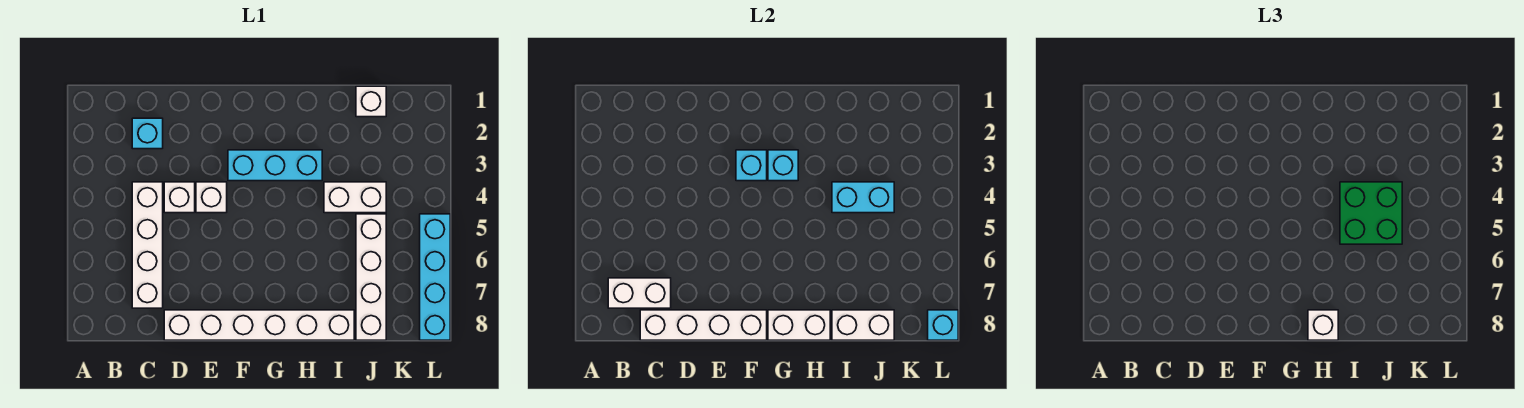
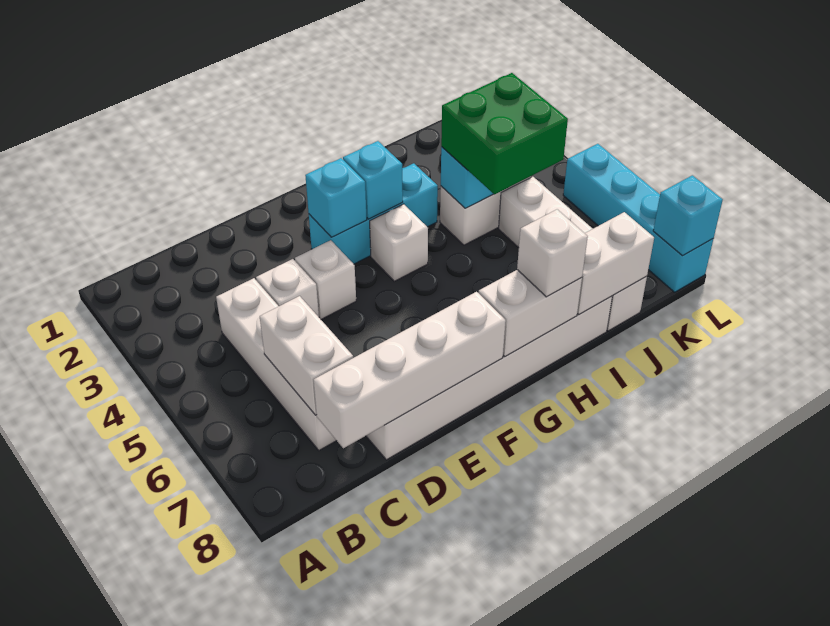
white brick B7:C7 level 2 -> white brick C6:C7 level 2
cyan brick C2 level 1 -> none
white brick J1 level 1 -> white brick G4 level 1

